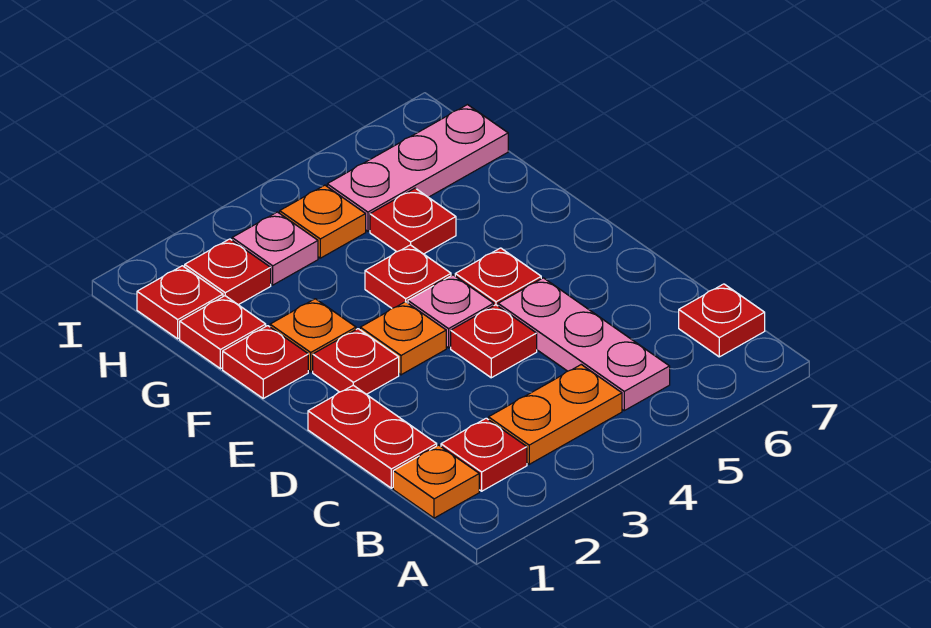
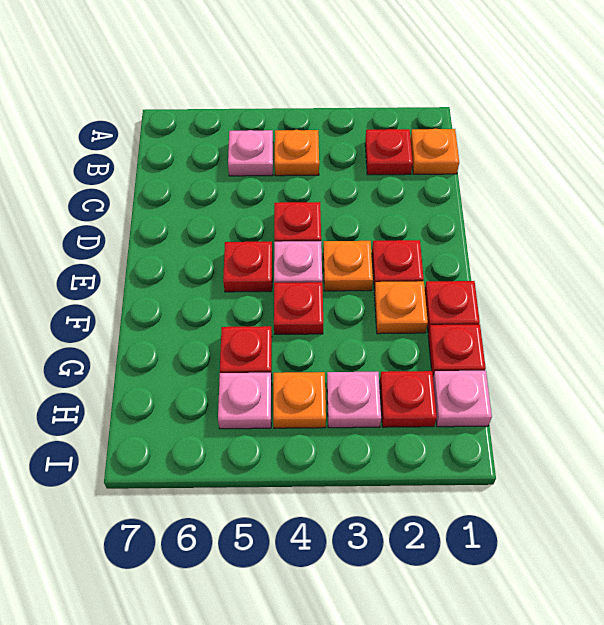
orange plate B3:B4 level 1 -> orange plate B4 level 1
pink plate B5:D5 level 1 -> pink plate B5 level 1
red plate B7 level 1 -> none
red plate C1:D1 level 1 -> none
red plate H1 level 1 -> pink plate H1 level 1
pink plate H5:H7 level 1 -> pink plate H5 level 1

